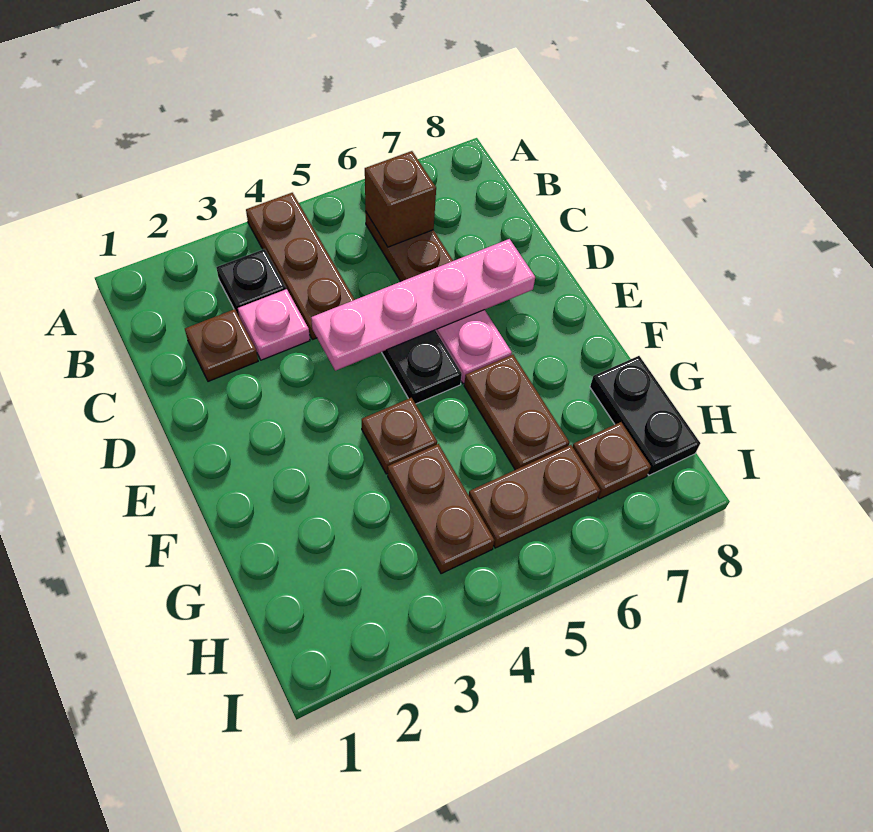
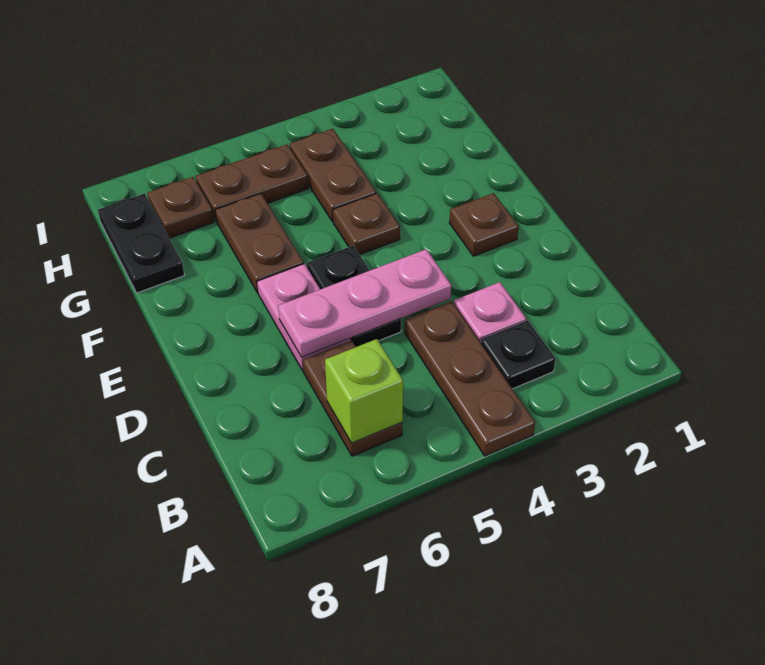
brown brick B6 level 2 -> lime brick B6 level 2
brown plate C2 level 1 -> brown plate E2 level 1
pink plate D4:D7 level 2 -> pink plate D4:D6 level 2

